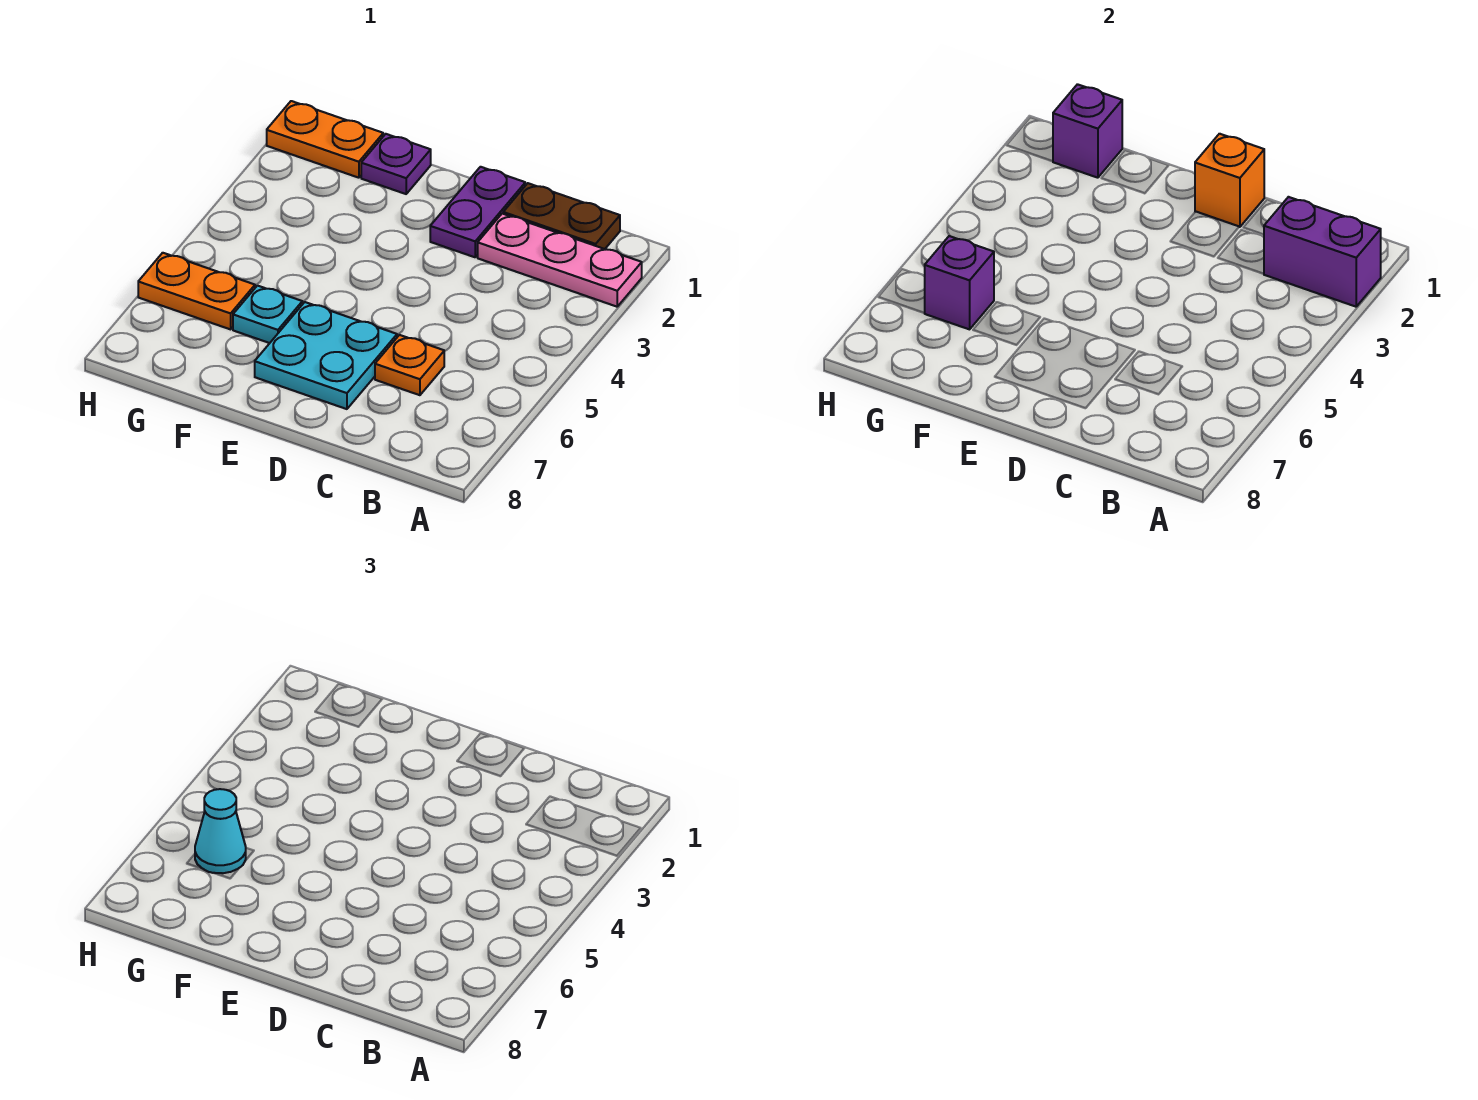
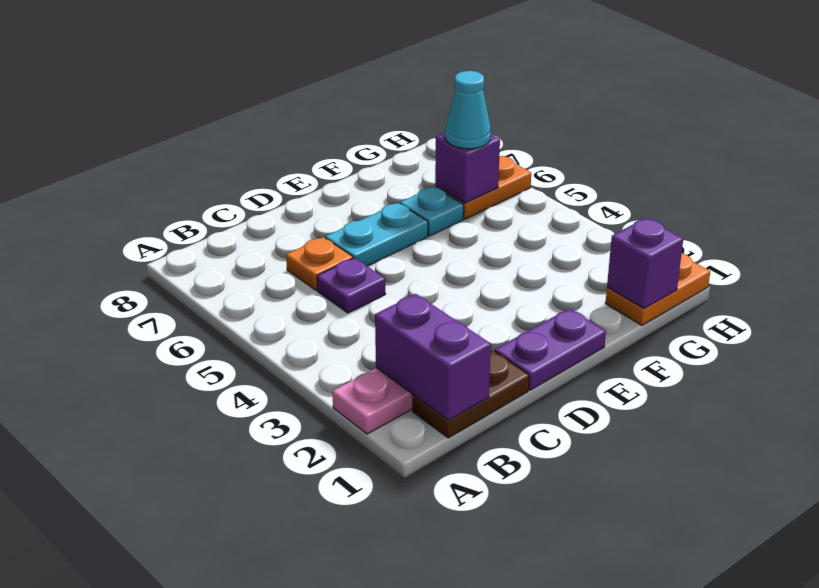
purple brick A2:B2 level 2 -> purple brick B1:B2 level 2
purple plate D1:D2 level 1 -> purple plate D1:E1 level 1
orange brick D1 level 2 -> none
cyan plate D6:E7 level 1 -> cyan plate D6:E6 level 1
purple plate F1 level 1 -> purple plate C5 level 1

